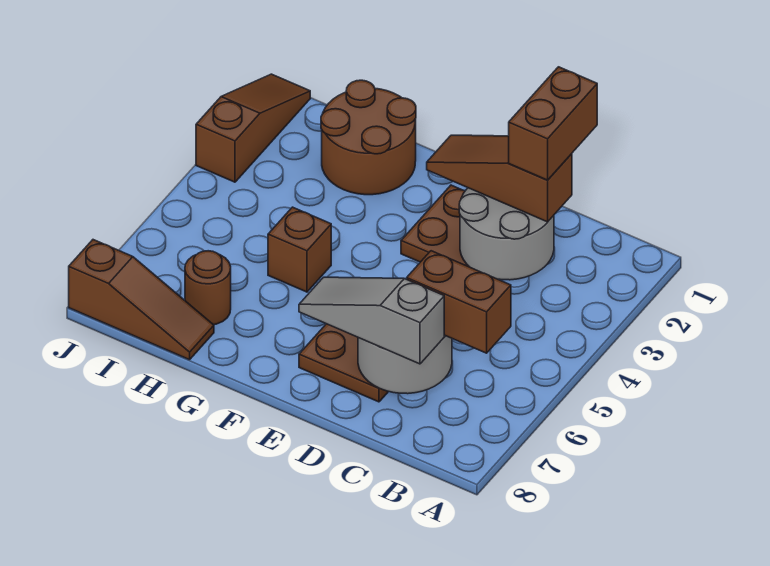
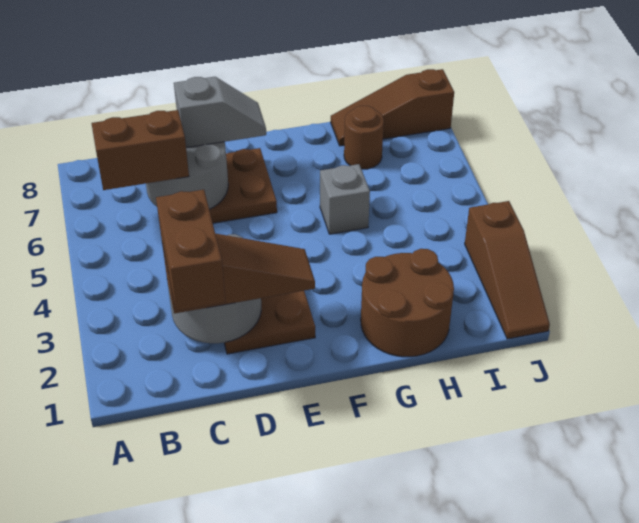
grey slope C7:E7 level 3 top C -> grey slope D7:E7 level 3 top D
brown brick G5 level 1 -> grey brick G5 level 1

